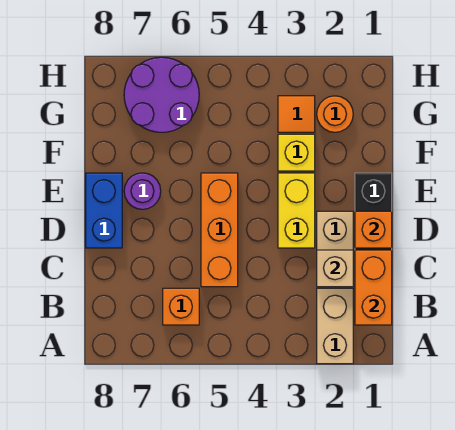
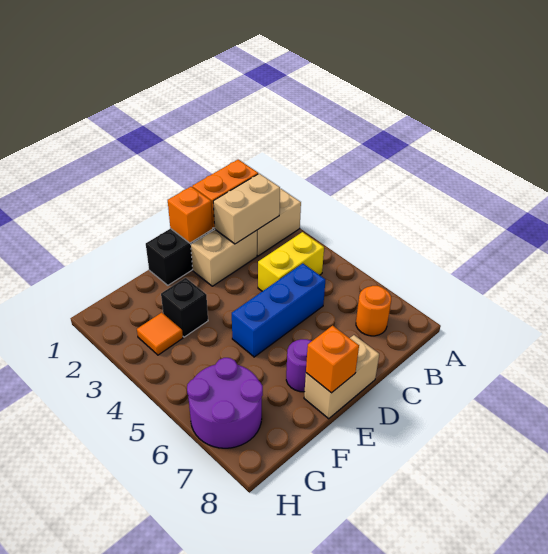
orange brick B6 level 1 -> orange brick E8 level 2
tan brick C2 level 2 -> tan brick B2:C2 level 2
orange brick C5:E5 level 1 -> blue brick C5:E5 level 1
yellow brick D3:E3 level 1 -> yellow brick B4:C4 level 1
blue brick D8:E8 level 1 -> tan brick D8:E8 level 1
yellow brick F3 level 1 -> black brick F3 level 1
orange round brick G2 level 1 -> orange round brick B7 level 1

